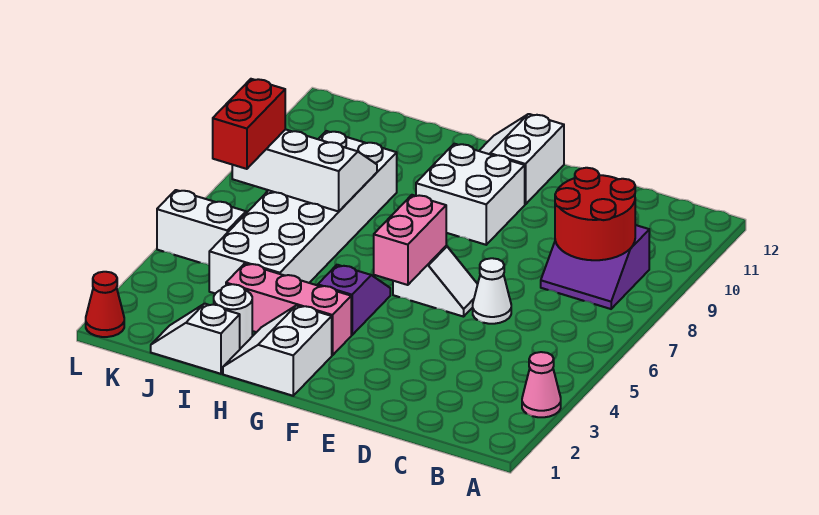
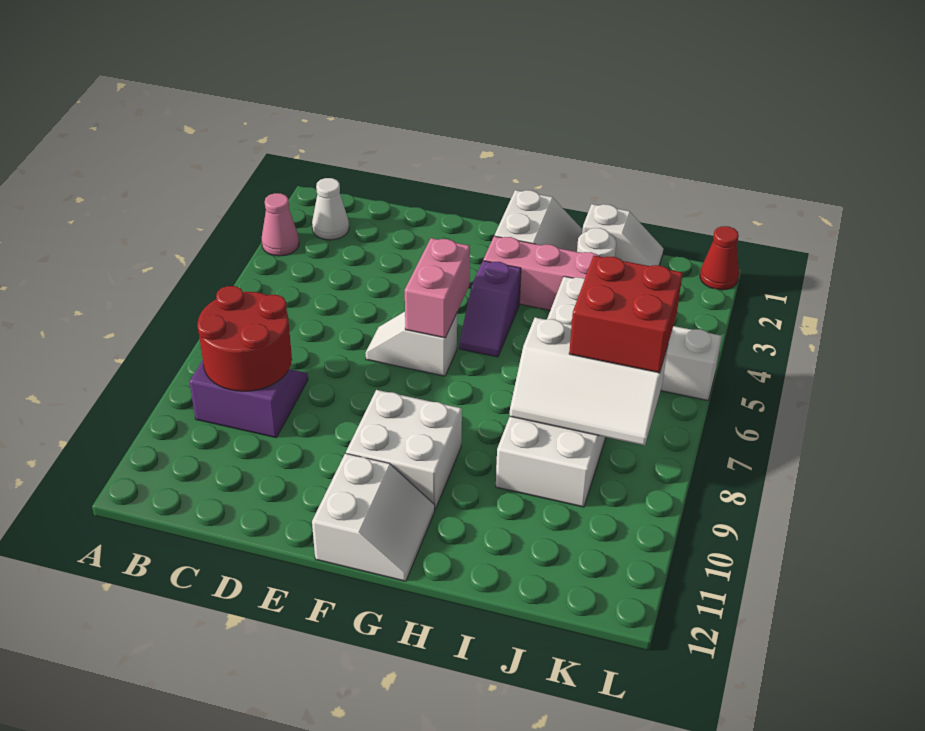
white cone D6 level 1 -> white cone B2 level 1
red brick K6:K7 level 3 -> red brick J6:K7 level 3

